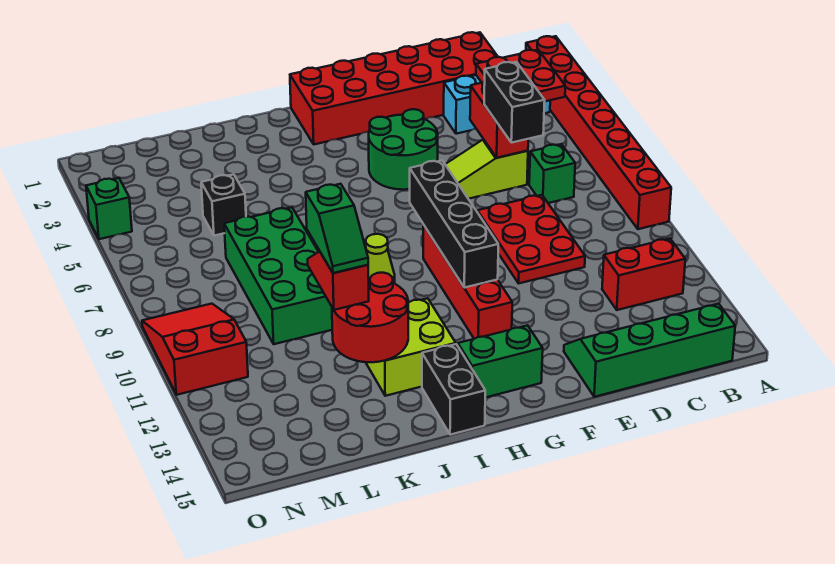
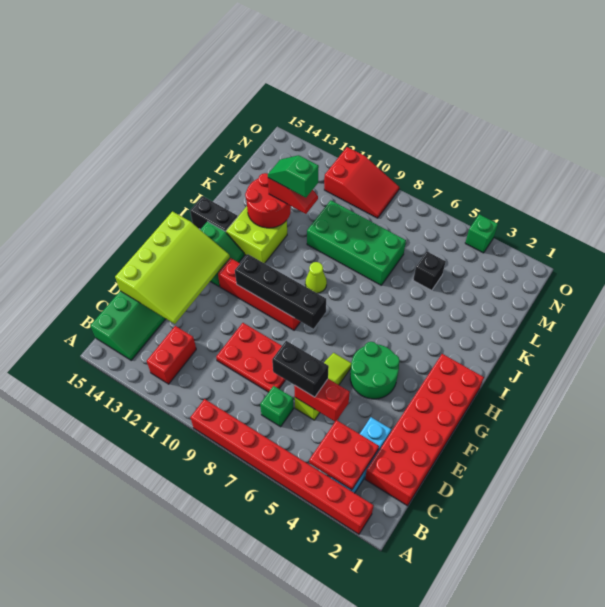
none -> lime slope D13:G15 level 2 top 15

